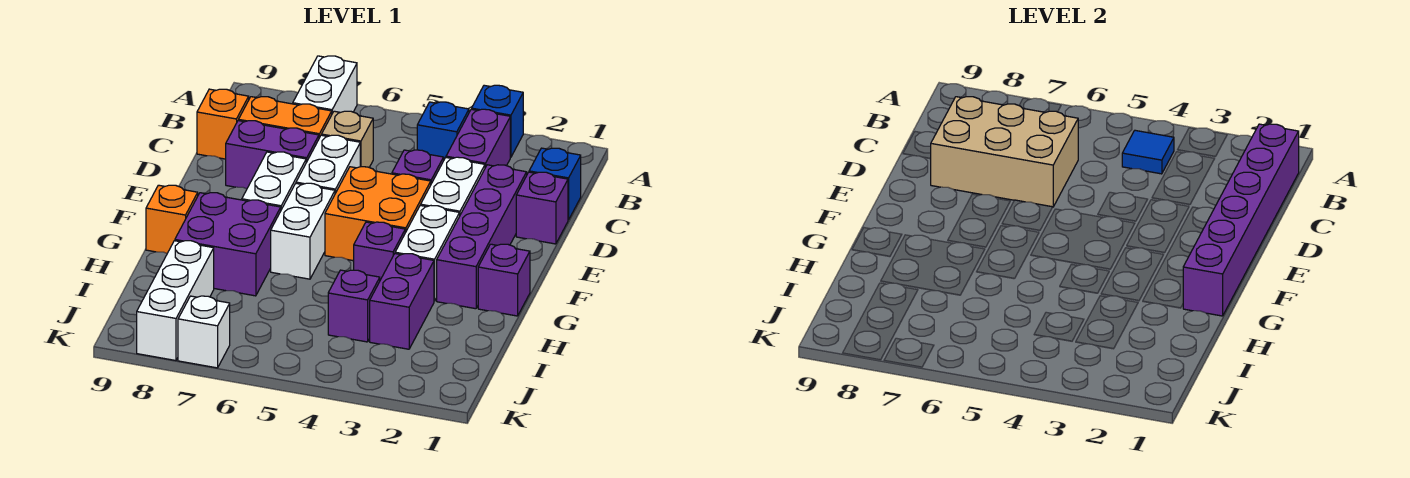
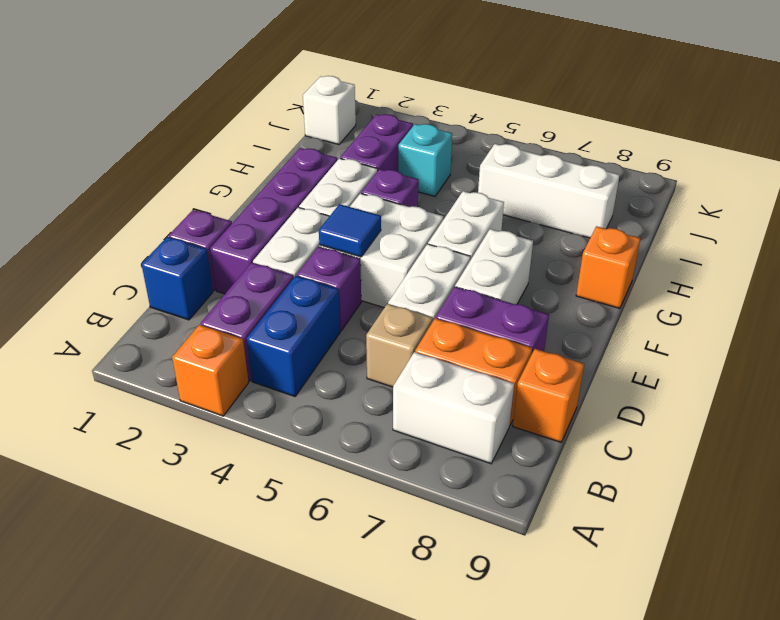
blue brick A3 level 1 -> orange brick A3 level 1
white brick A7:B7 level 1 -> white brick B7:B8 level 1
purple brick B1:G1 level 2 -> none
blue brick B4 level 1 -> blue brick B4:C4 level 1
blue tile B4 level 2 -> blue tile E4 level 2
tan brick C6:D8 level 2 -> none
orange brick E4:F5 level 1 -> white brick E4:F5 level 1
purple brick G1 level 1 -> none
purple brick G7:H8 level 1 -> none
purple brick I4 level 1 -> cyan brick I4 level 1
white brick I8:K8 level 1 -> white brick I6:I8 level 1
white brick K7 level 1 -> white brick J1 level 1

